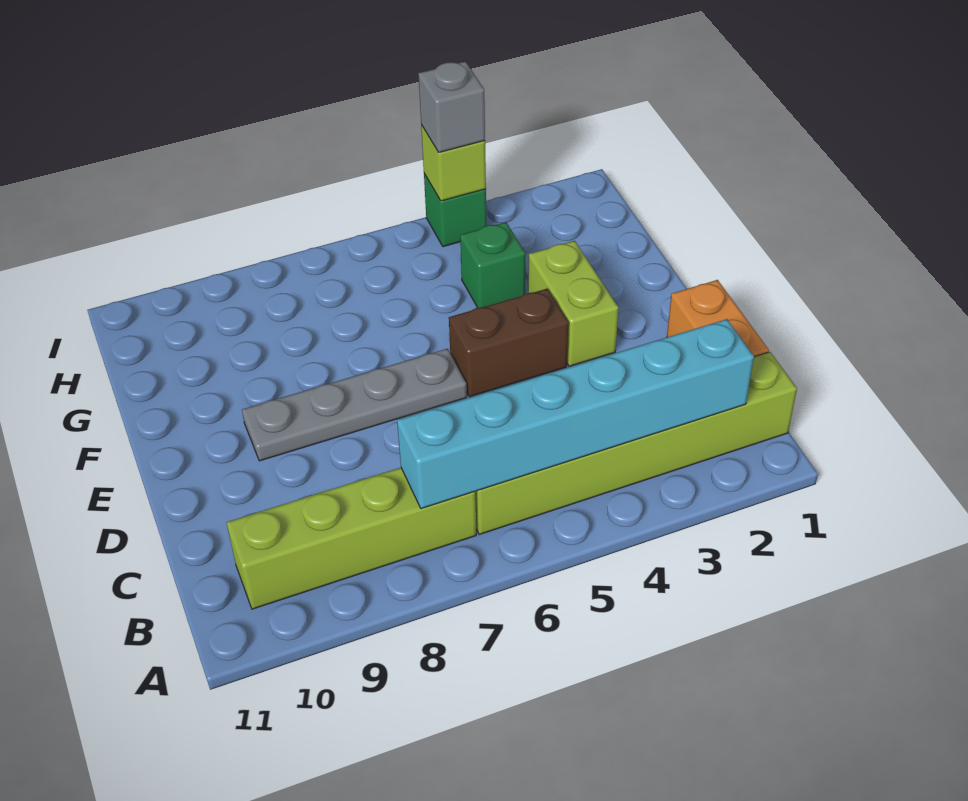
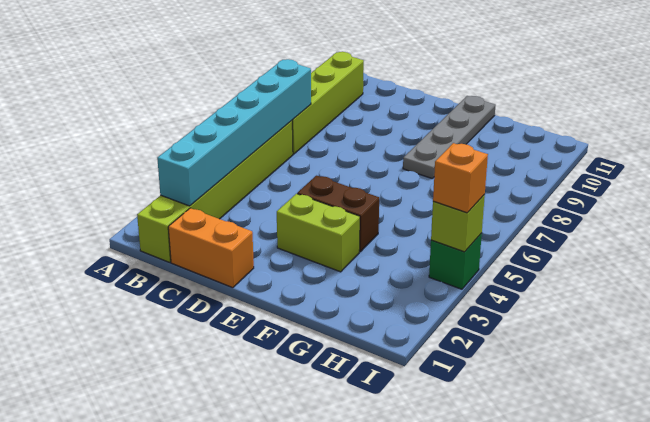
brown brick E4:E5 level 1 -> brown brick E4:F4 level 1
grey plate E6:E9 level 1 -> grey plate F8:F11 level 1
green brick G4 level 1 -> none
grey brick I4 level 3 -> orange brick I4 level 3

